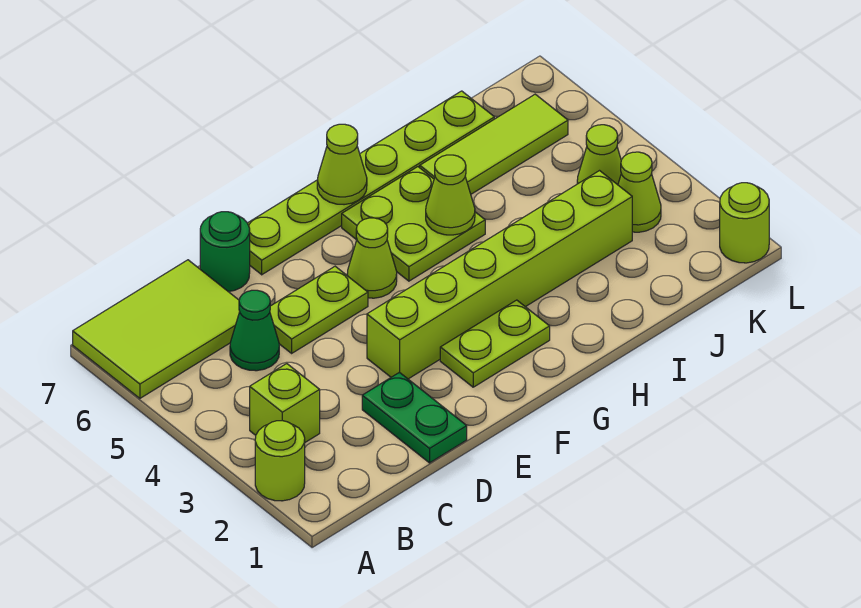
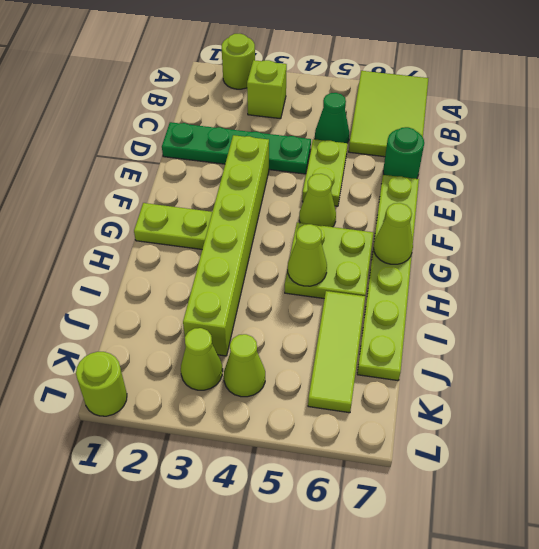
green plate D1:D2 level 1 -> green plate D1:D4 level 1
lime plate F2:G2 level 1 -> lime plate G1:G2 level 1

